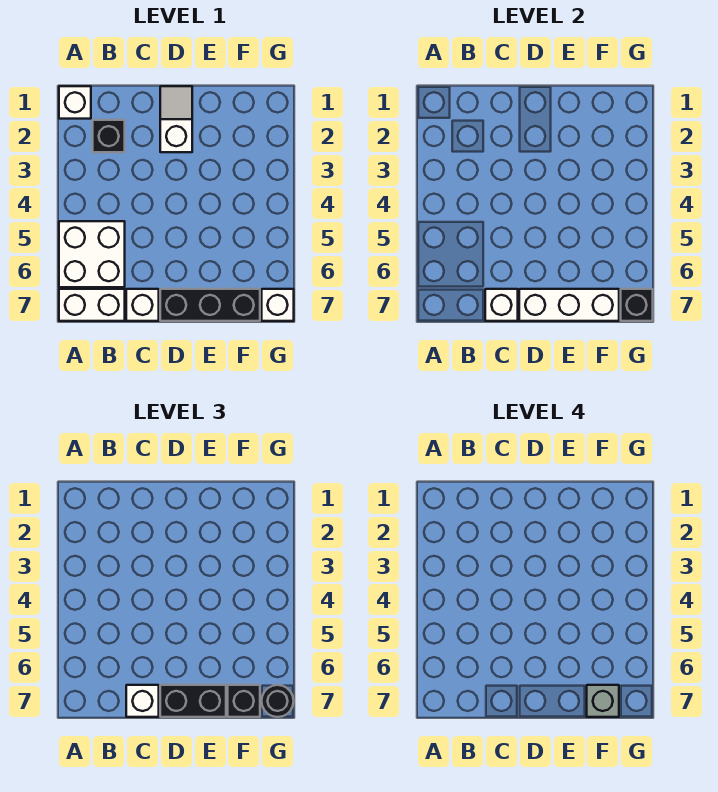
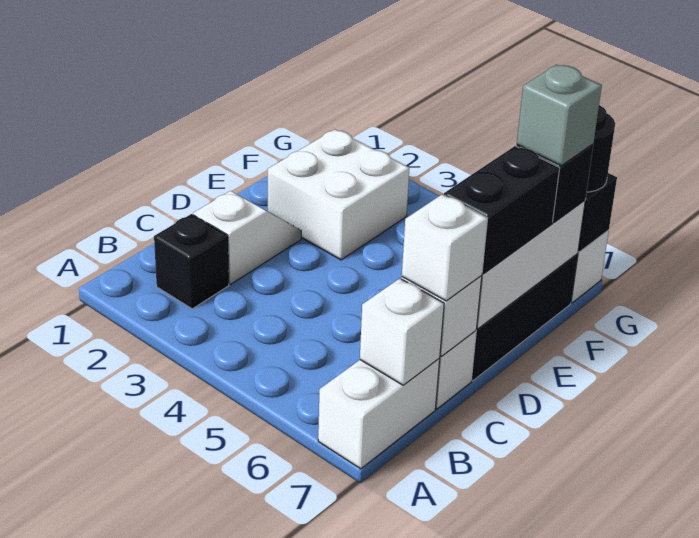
white brick A1 level 1 -> white brick B7 level 2
white brick A5:B6 level 1 -> white brick E2:F3 level 1
white slope D1:D2 level 1 top 2 -> white slope C2:D2 level 1 top C

